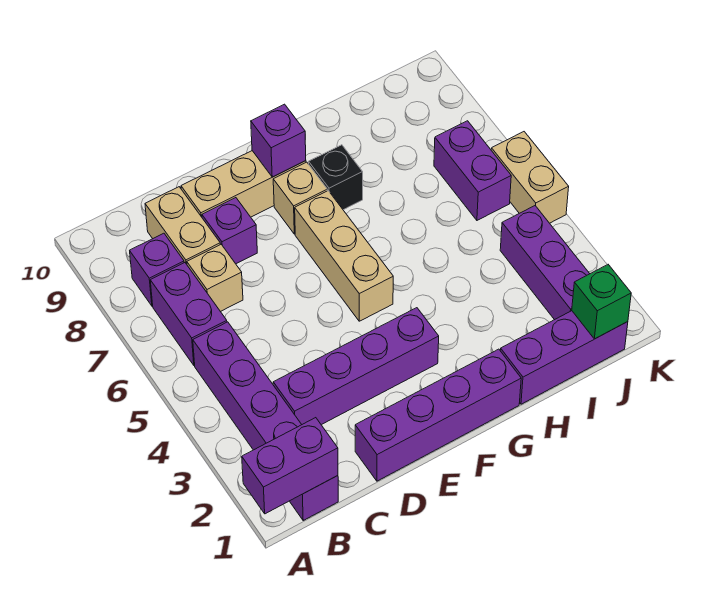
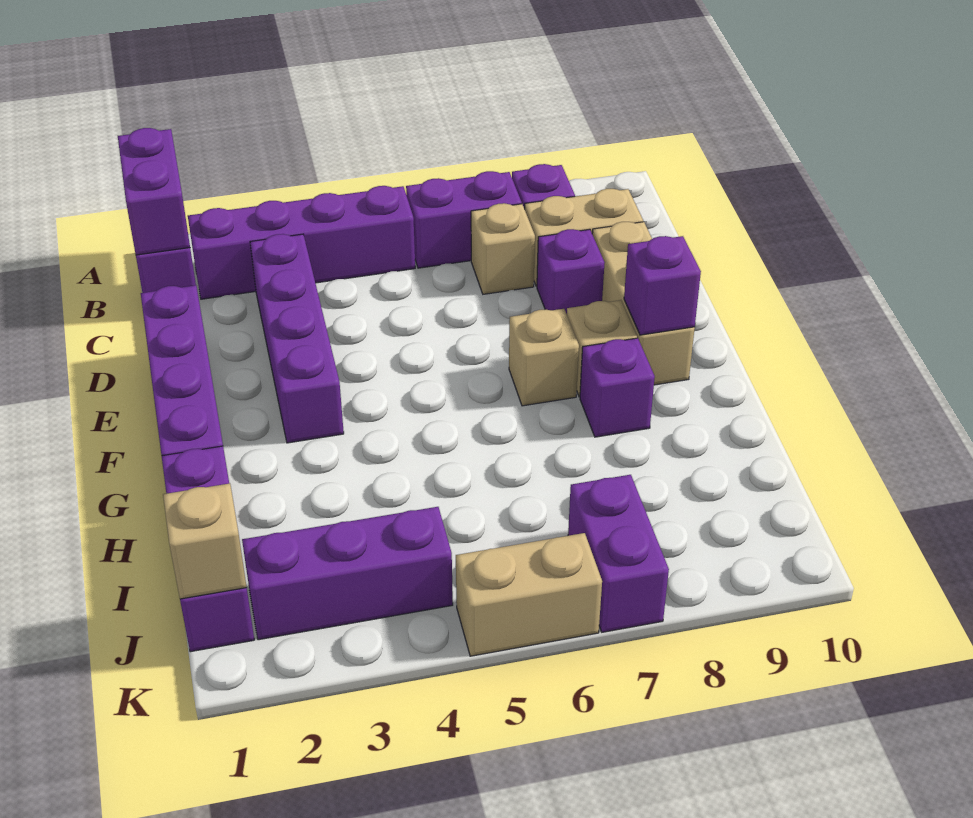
tan brick F5:F7 level 1 -> tan brick F7 level 1
black brick G8 level 1 -> purple brick G8 level 1
green brick J1 level 2 -> tan brick J1 level 2
purple brick J6:J7 level 1 -> purple brick J7:K7 level 1

